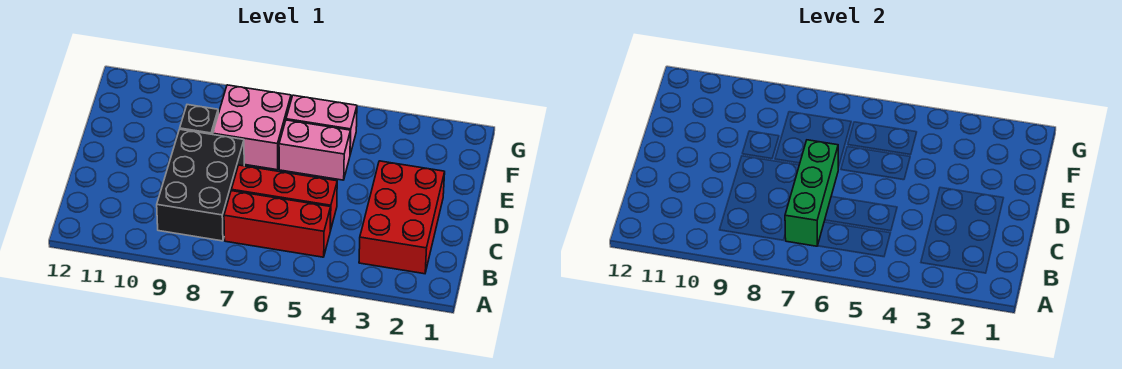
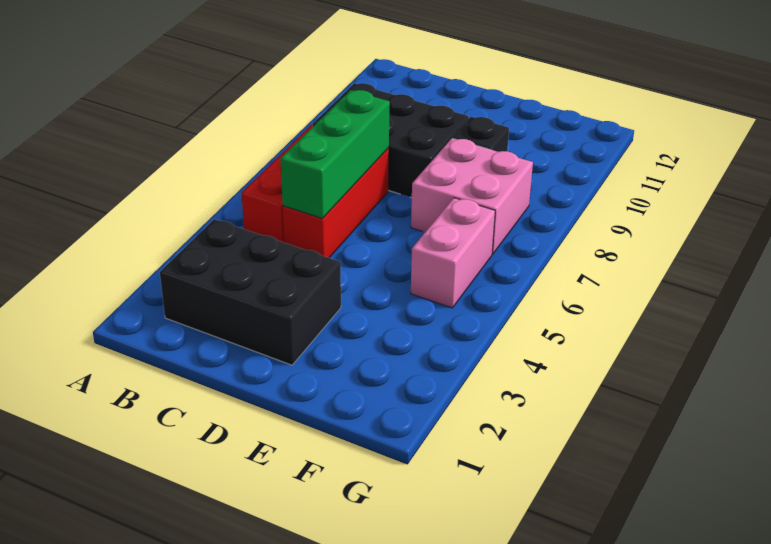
red brick B2:D3 level 1 -> black brick B2:D3 level 1
green brick B7:D7 level 2 -> green brick C5:C7 level 2
pink brick E5:E6 level 1 -> none

